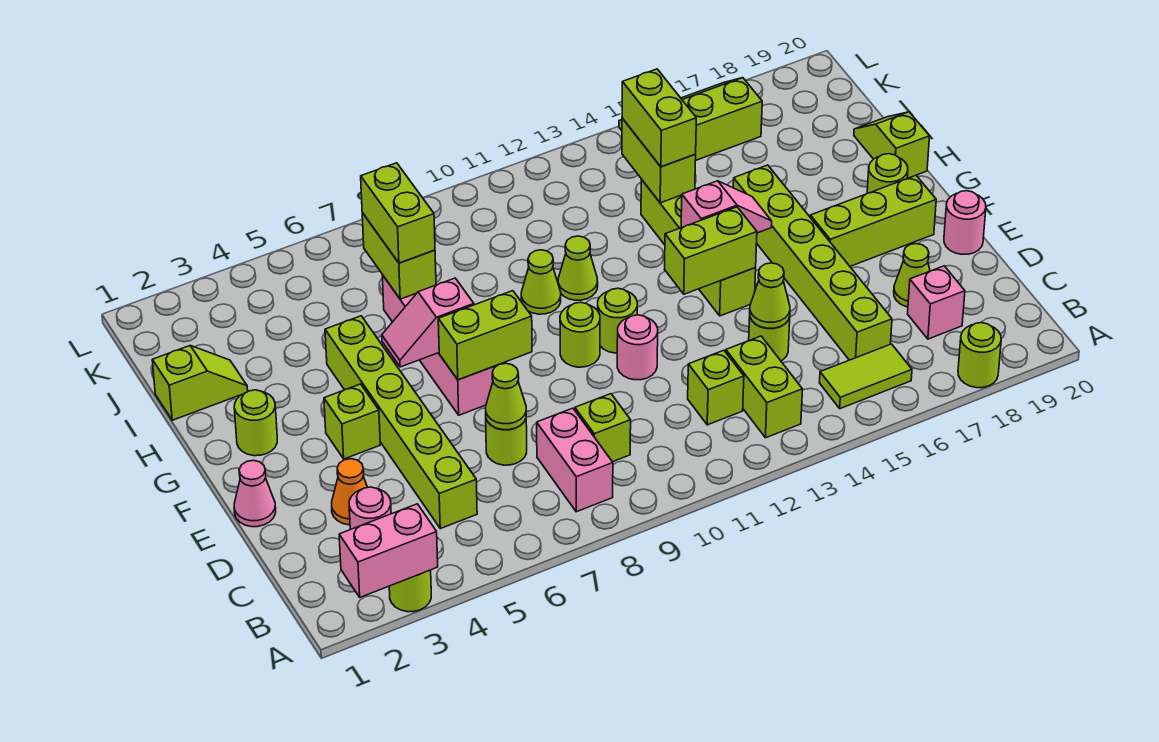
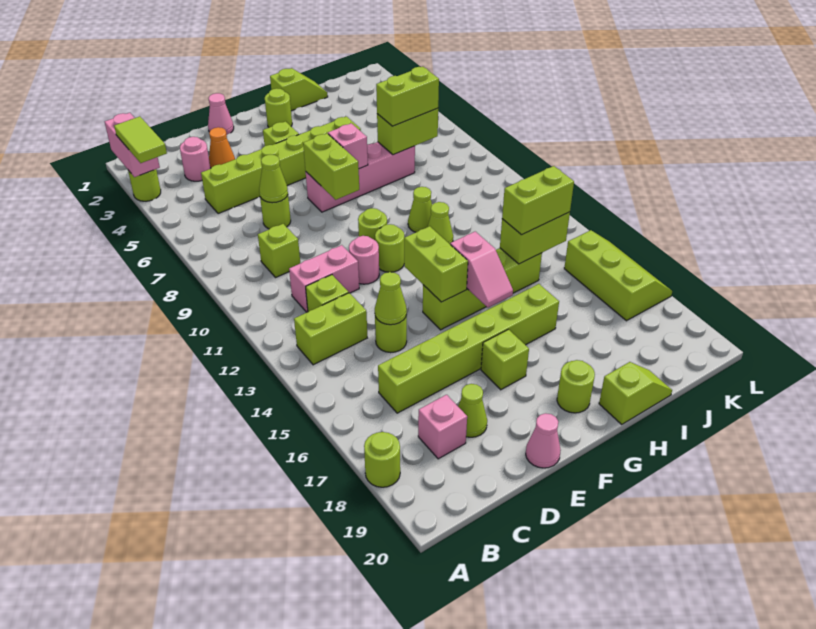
pink brick B8:C8 level 1 -> pink brick C11:D11 level 1
lime tile B15:B16 level 1 -> lime tile A3:A4 level 3
pink round brick E20 level 1 -> pink cone E20 level 1
lime brick F17:F19 level 1 -> lime brick F17 level 1
lime slope I1:I2 level 1 top 1 -> lime slope H1:I1 level 1 top H

